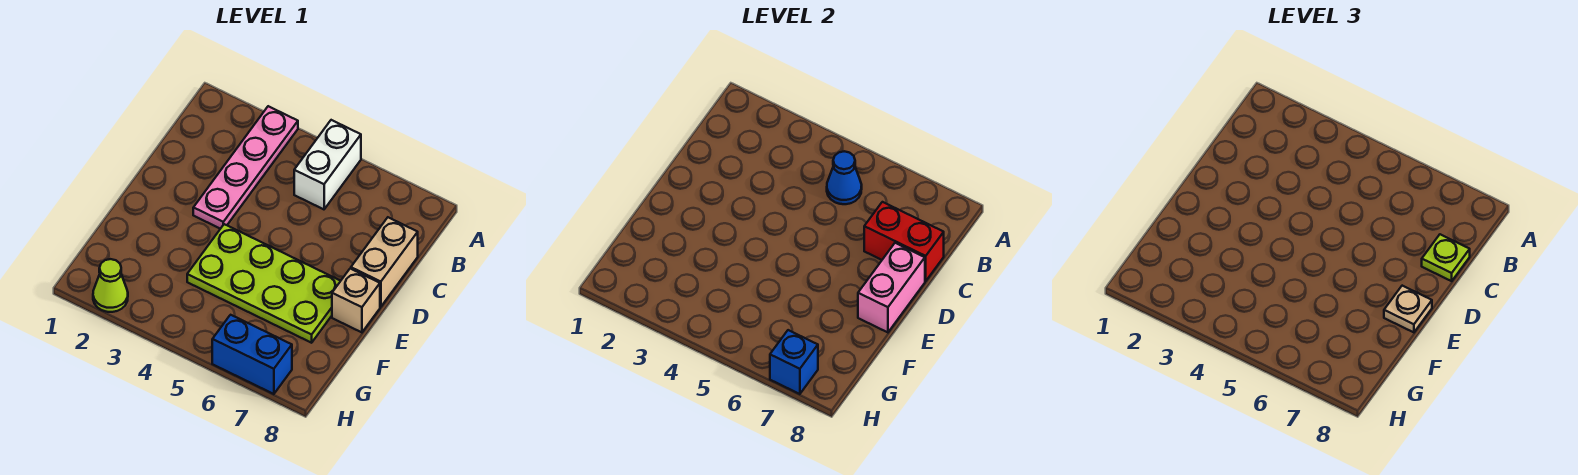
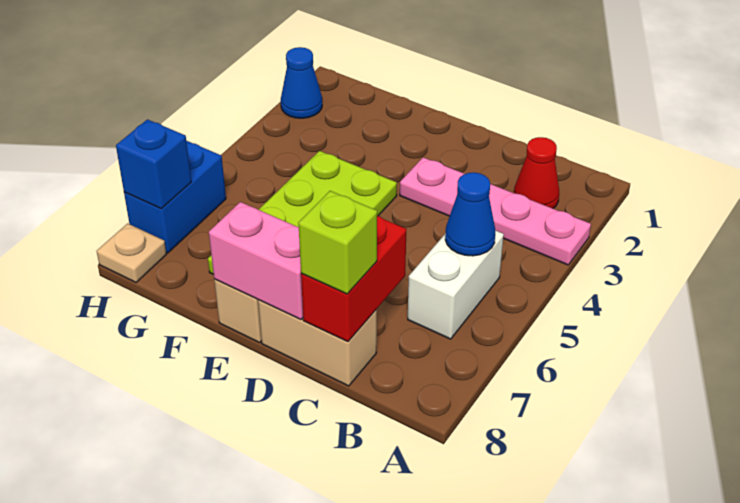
white brick A5:B5 level 1 -> white brick B5:B6 level 1
none -> red cone B2 level 1
lime plate C8 level 3 -> lime brick C8 level 3
tan plate E8 level 3 -> tan plate H8 level 1
lime cone H2 level 1 -> blue cone H2 level 1

